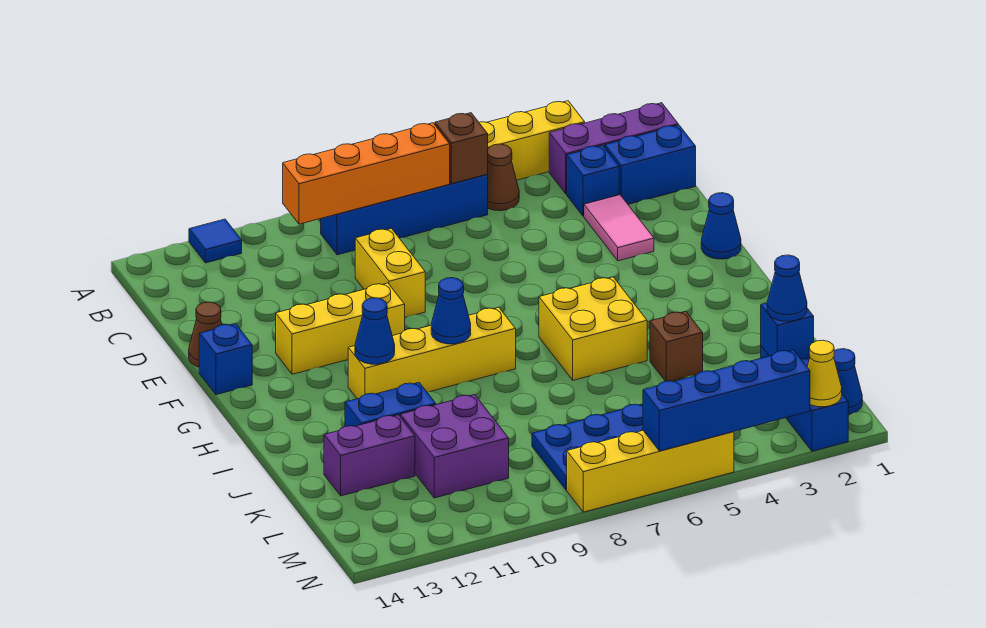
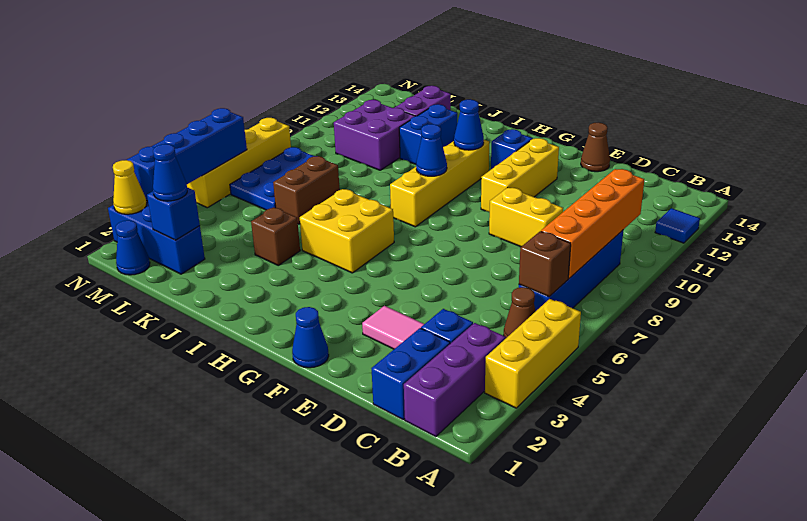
blue brick F14 level 1 -> blue brick G12 level 1
none -> brown brick K6:K7 level 1

